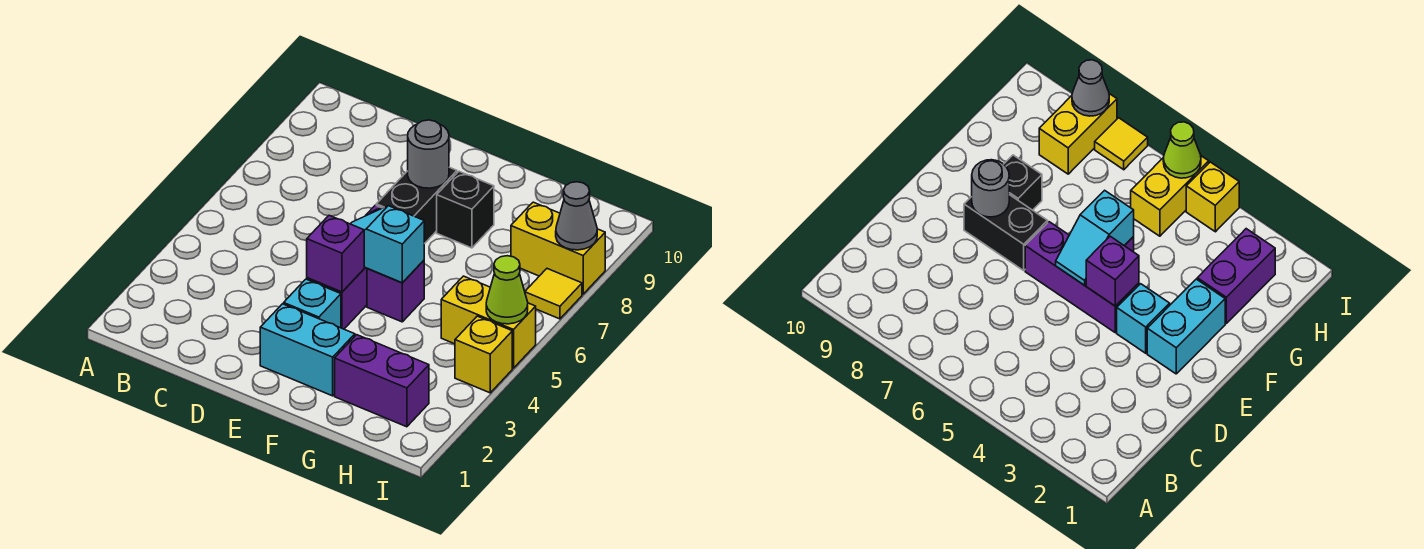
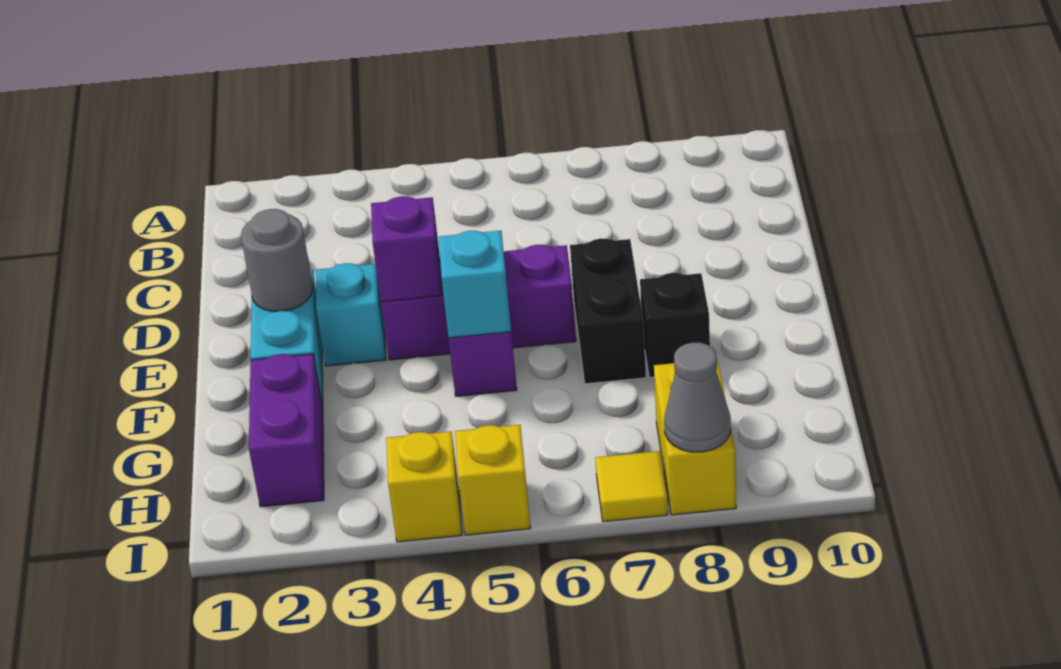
black brick E7:E8 level 1 -> black brick E7:F7 level 1
grey round brick E8 level 2 -> grey round brick E2 level 2
yellow brick H5:I5 level 1 -> yellow brick I5 level 1
lime cone I5 level 2 -> none

